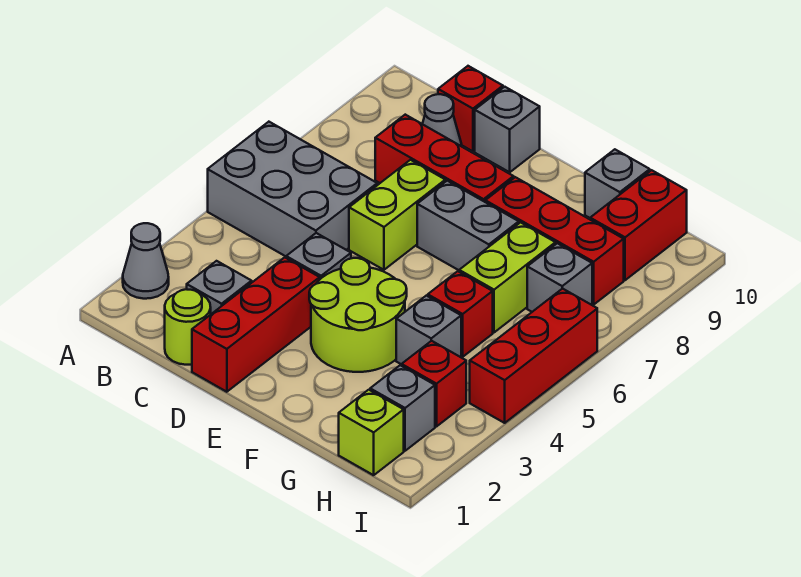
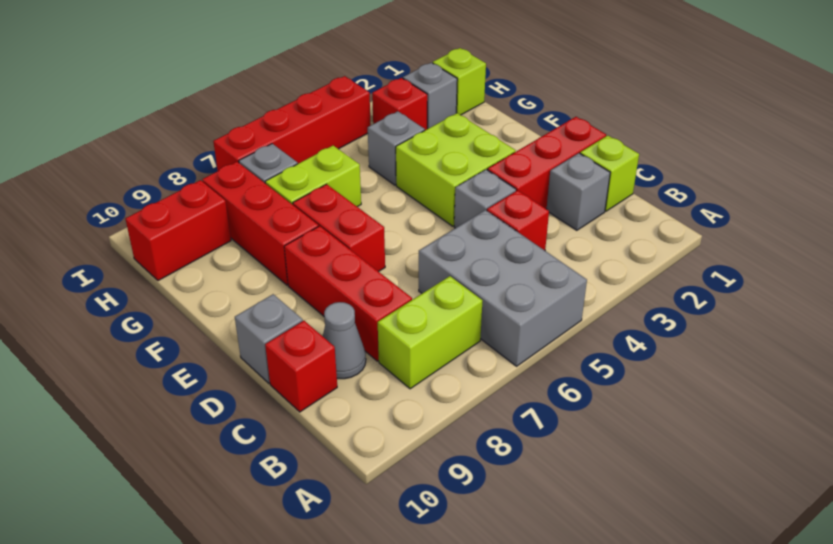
grey cone A2 level 1 -> none
lime round brick C1 level 1 -> lime brick C1 level 1
lime brick D6:D7 level 1 -> lime brick B7:B8 level 1
lime round brick E3:F4 level 1 -> lime brick E3:F4 level 1
grey brick E7:F7 level 1 -> red brick E7:F7 level 1
red brick G5 level 1 -> red brick C4 level 1
grey brick G10 level 1 -> none
red brick I4:I6 level 1 -> red brick I4:I7 level 1

